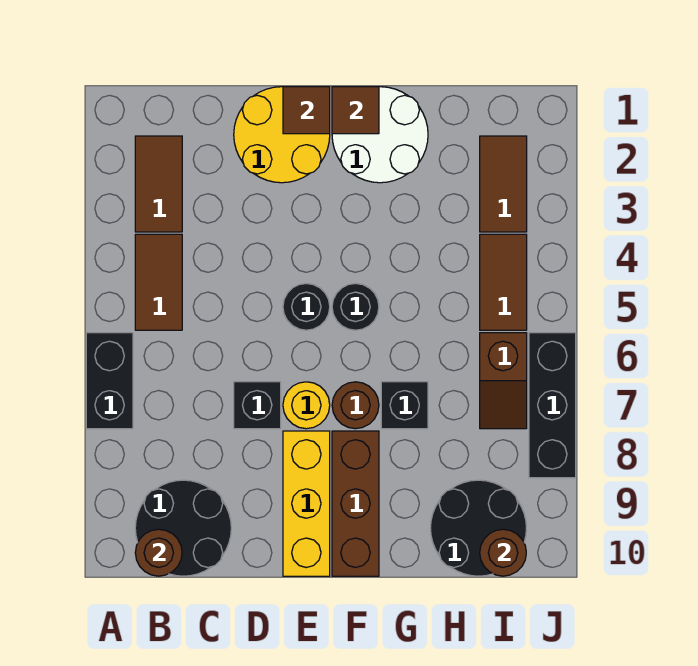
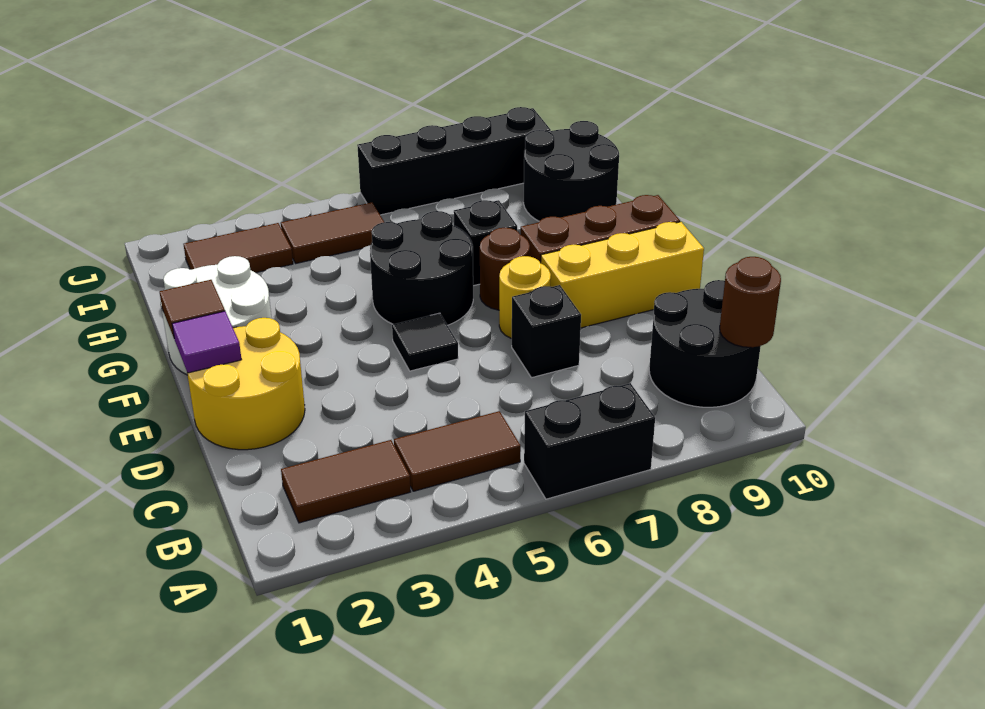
brown tile E1 level 2 -> purple tile E1 level 2
black round brick E5 level 1 -> black tile E5 level 1
black round brick F5 level 1 -> black round brick F5:G6 level 1
brown slope I6:I7 level 1 top 6 -> none
brown round brick I10 level 2 -> none
black brick J6:J8 level 1 -> black brick J6:J9 level 1

